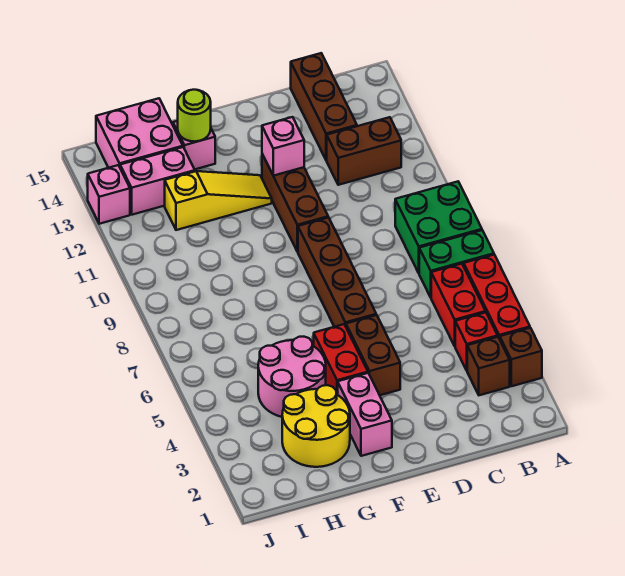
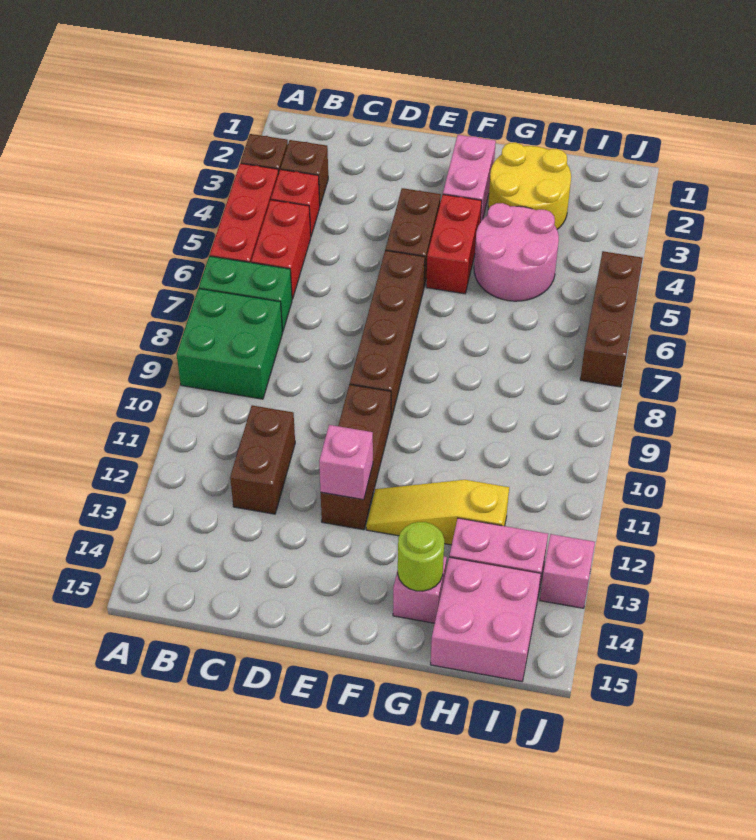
brown brick B12:C12 level 1 -> brown brick C11:C12 level 1
brown brick C13:C15 level 1 -> brown brick J5:J7 level 1

